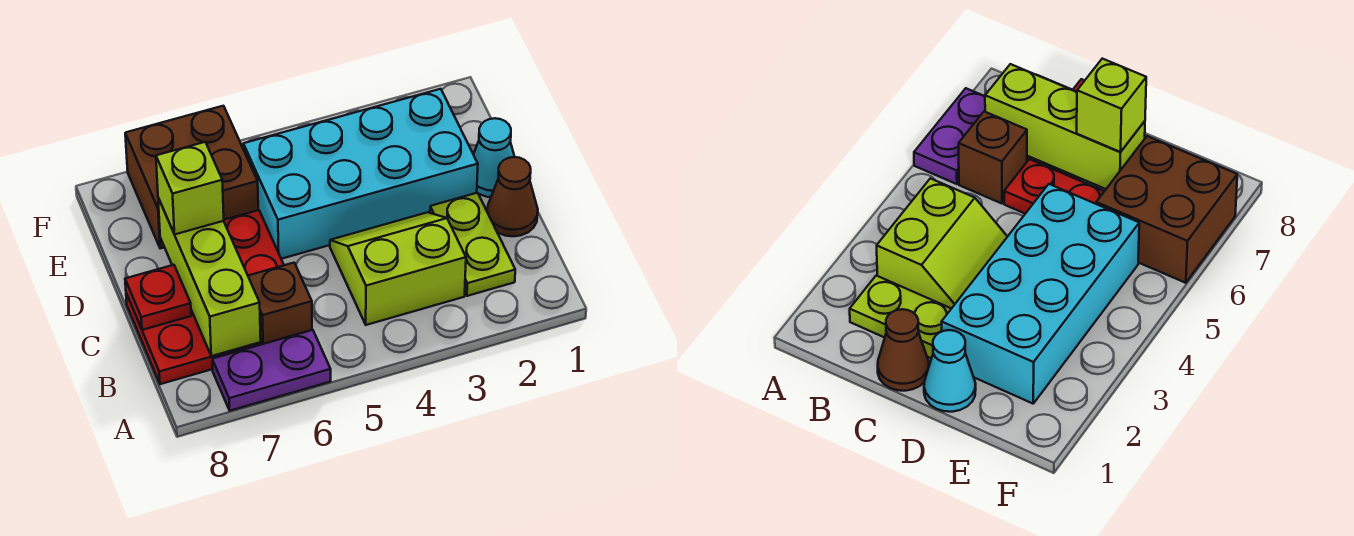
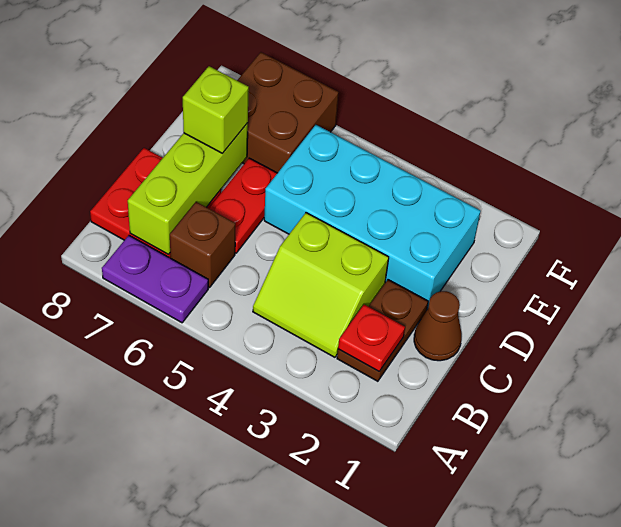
lime plate B2:C2 level 1 -> brown plate B2:C2 level 1
lime slope B3:C4 level 1 top B -> lime slope B3:C4 level 1 top C
red plate C8 level 2 -> red plate B2 level 2
cyan cone D1 level 1 -> none

